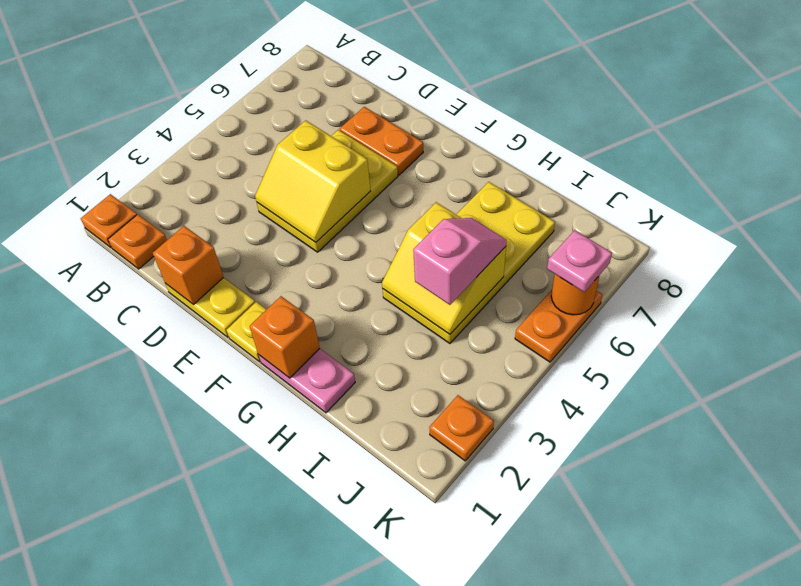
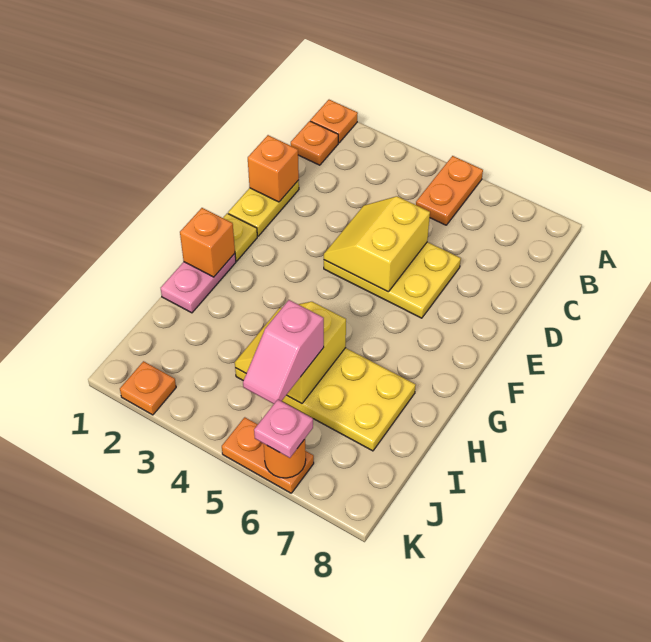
orange plate D7:E7 level 1 -> orange plate A5:B5 level 1
pink slope I4:I5 level 3 top 4 -> pink slope I5:J5 level 3 top I

